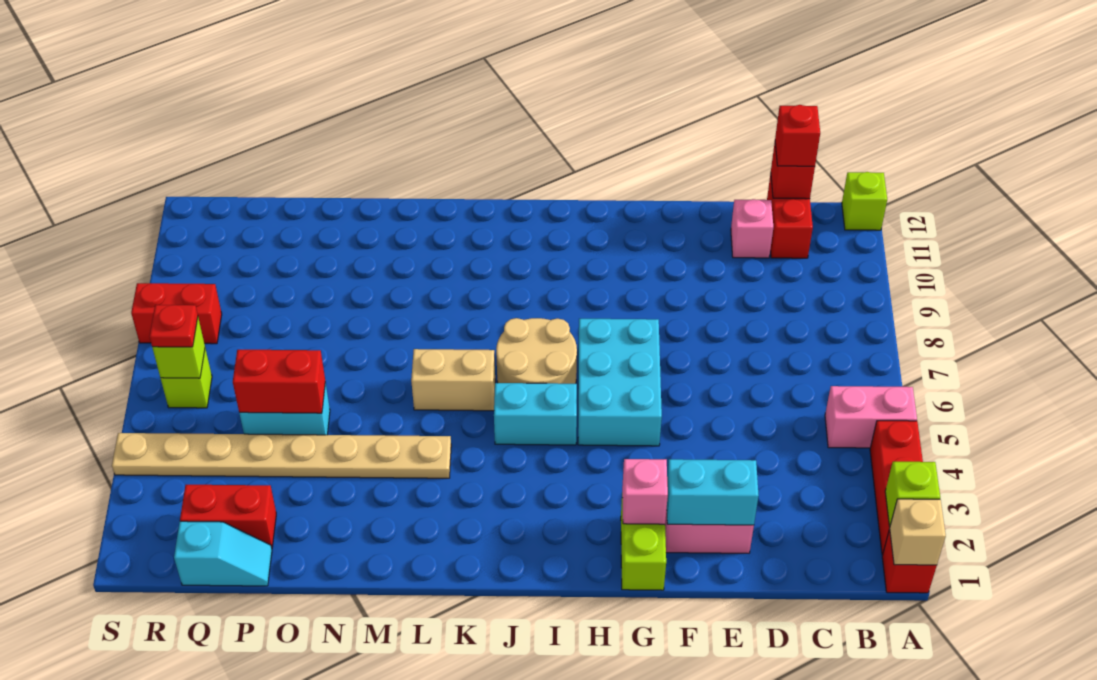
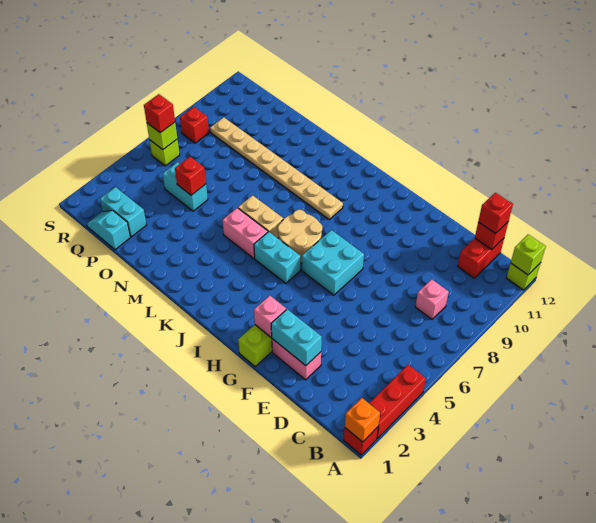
tan brick A1 level 2 -> orange brick A1 level 2
lime brick A2 level 2 -> lime brick A12 level 2
pink brick A5:B5 level 1 -> pink brick K5:L5 level 1
pink brick D11 level 1 -> pink brick C8 level 1
cyan brick G5:H7 level 1 -> cyan brick G6:H7 level 1
tan plate L4:S4 level 1 -> tan plate J9:Q9 level 1
red brick O5:P5 level 2 -> red brick O5 level 2
cyan slope P1:Q1 level 1 top Q -> cyan slope P1:Q1 level 1 top P
red brick P2:Q2 level 1 -> cyan brick P2:Q2 level 1
red plate R6 level 3 -> red brick R6 level 3
red brick R8:S8 level 1 -> red brick R8 level 1

